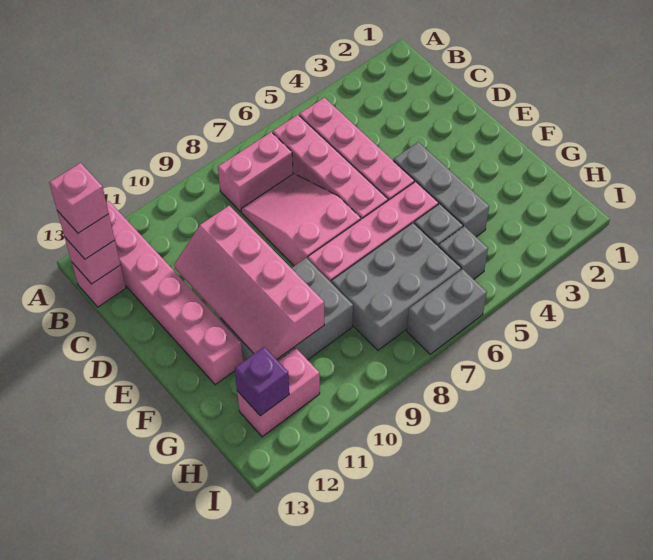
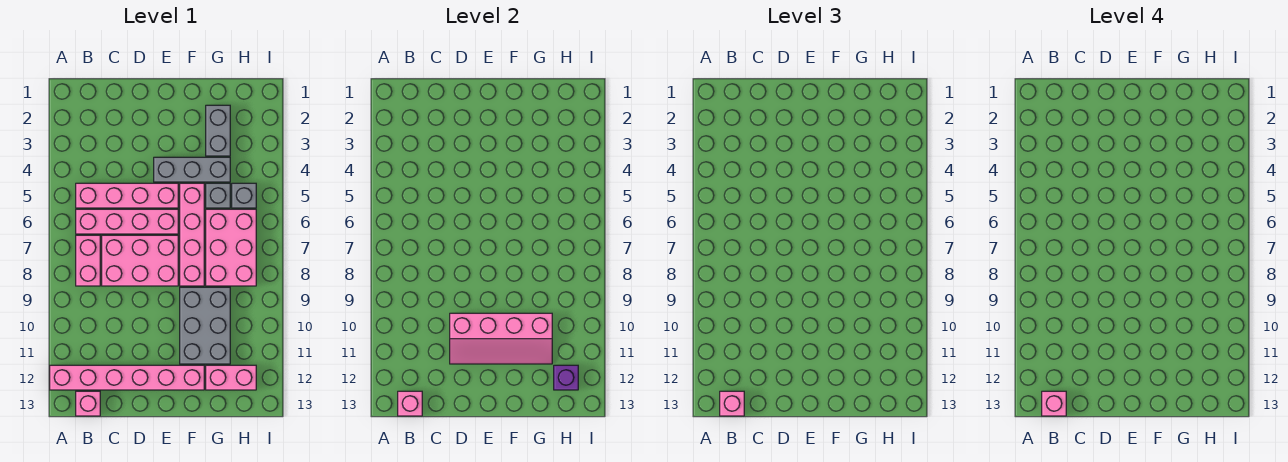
pink slope C7:E8 level 1 top E -> pink brick C7:E8 level 1
grey brick G6:H8 level 1 -> pink brick G6:H8 level 1
pink brick H11:H12 level 1 -> pink brick G12:H12 level 1
grey brick I6:I7 level 1 -> grey brick G2:G3 level 1

